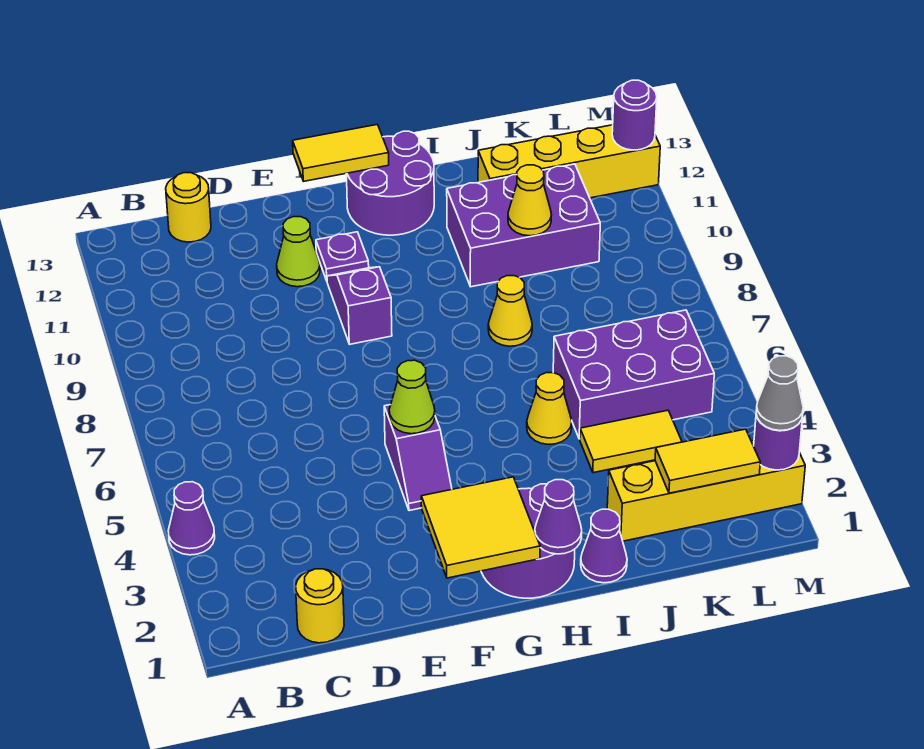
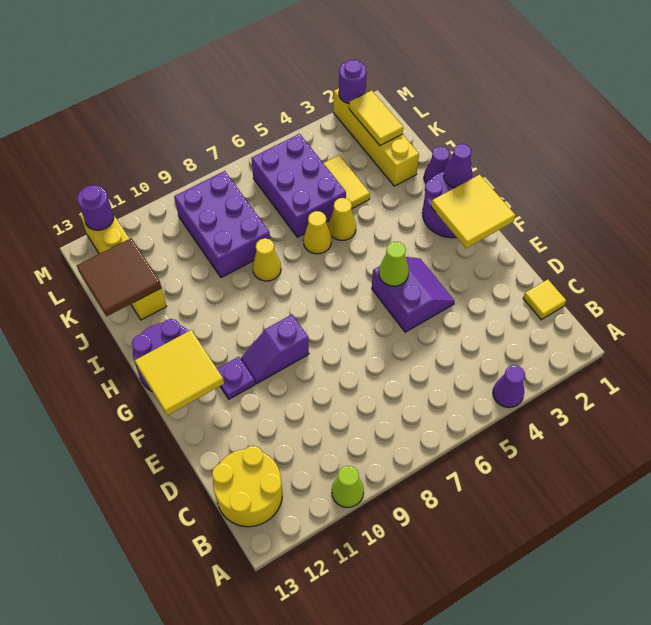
yellow round brick C1 level 1 -> yellow tile C1 level 1
yellow round brick C13 level 1 -> yellow round brick B12:C13 level 1
lime cone E11 level 1 -> lime cone A10 level 1
purple slope F4:F5 level 1 top 5 -> purple slope E4:F5 level 1 top 5
yellow tile F13:G13 level 2 -> yellow tile F12:G13 level 2
purple brick I10:K11 level 1 -> purple brick J8:L9 level 1
yellow cone J10 level 2 -> yellow cone I6 level 1
none -> brown tile J12:K13 level 2
grey cone M2 level 3 -> none

